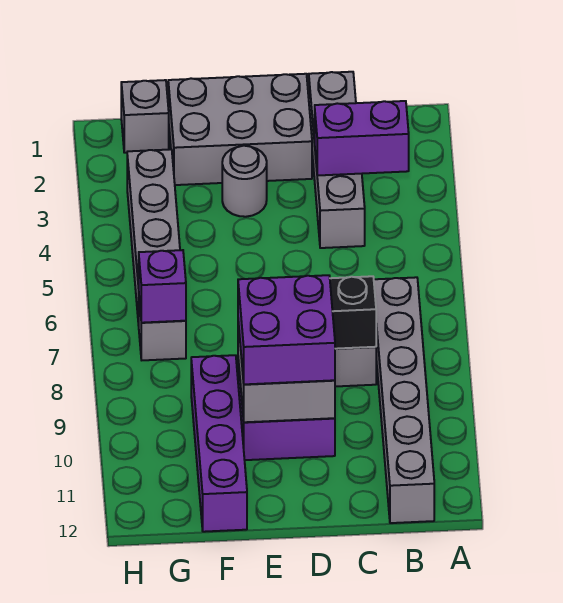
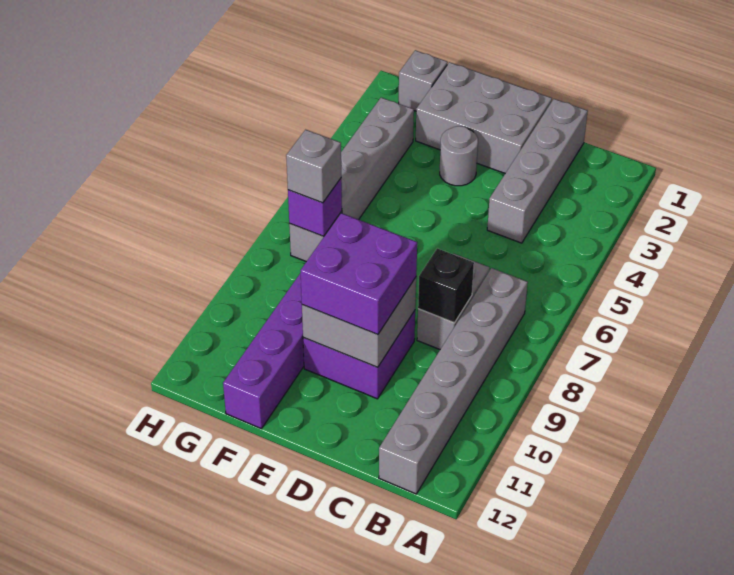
purple brick B3:C3 level 2 -> none
none -> grey brick G7 level 3

